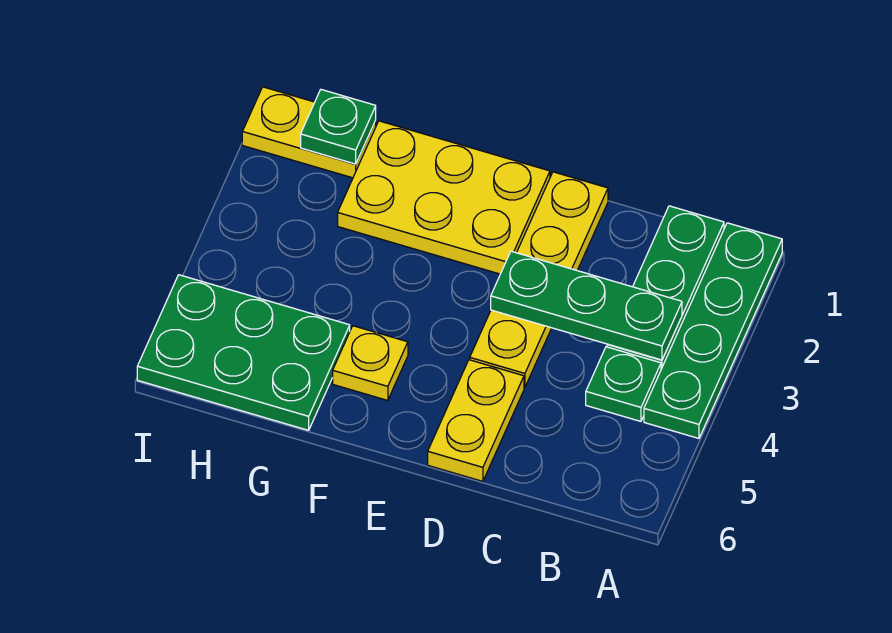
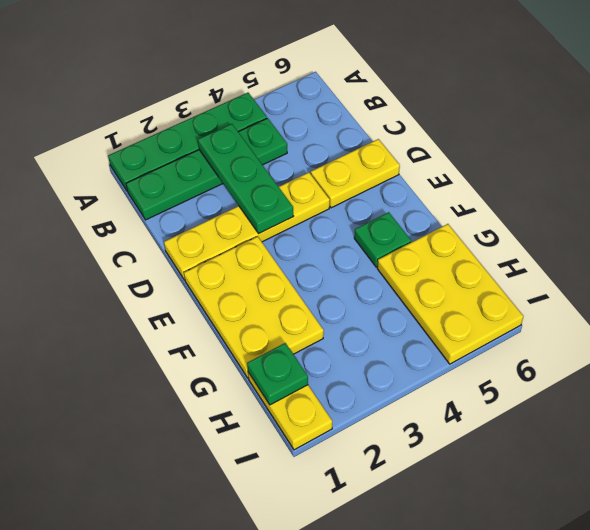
yellow plate F5 level 1 -> green plate F5 level 1
green plate G5:I6 level 1 -> yellow plate G5:I6 level 1

